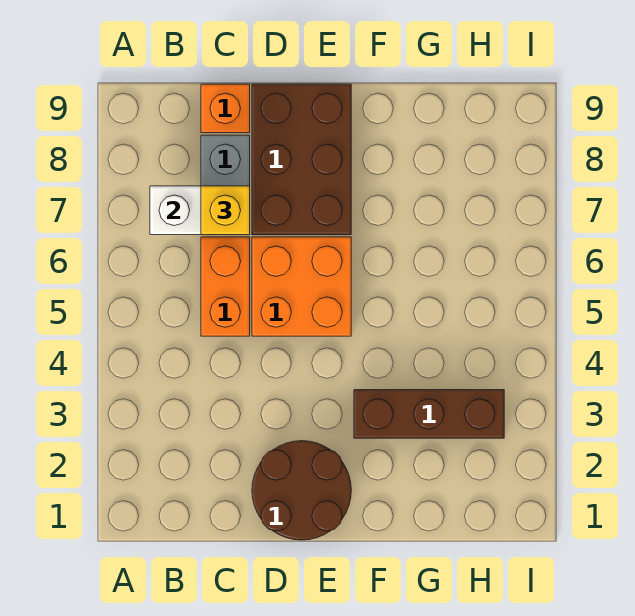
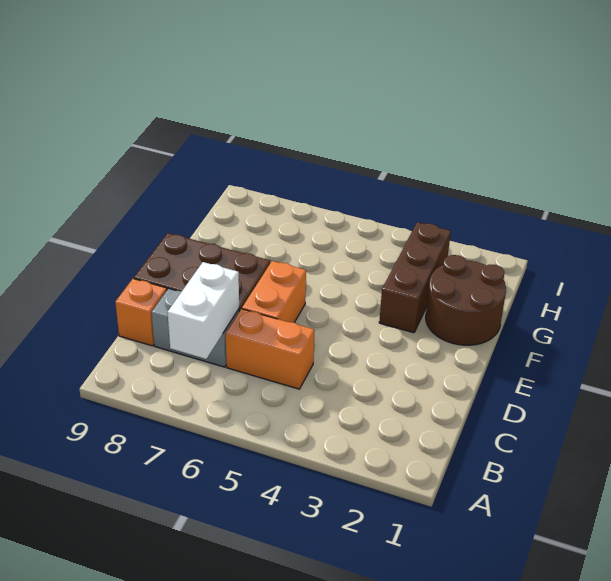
yellow brick C7 level 3 -> none
brown round brick D1:E2 level 1 -> brown round brick F1:G2 level 1
orange brick D5:E6 level 1 -> orange brick D6:E6 level 1

